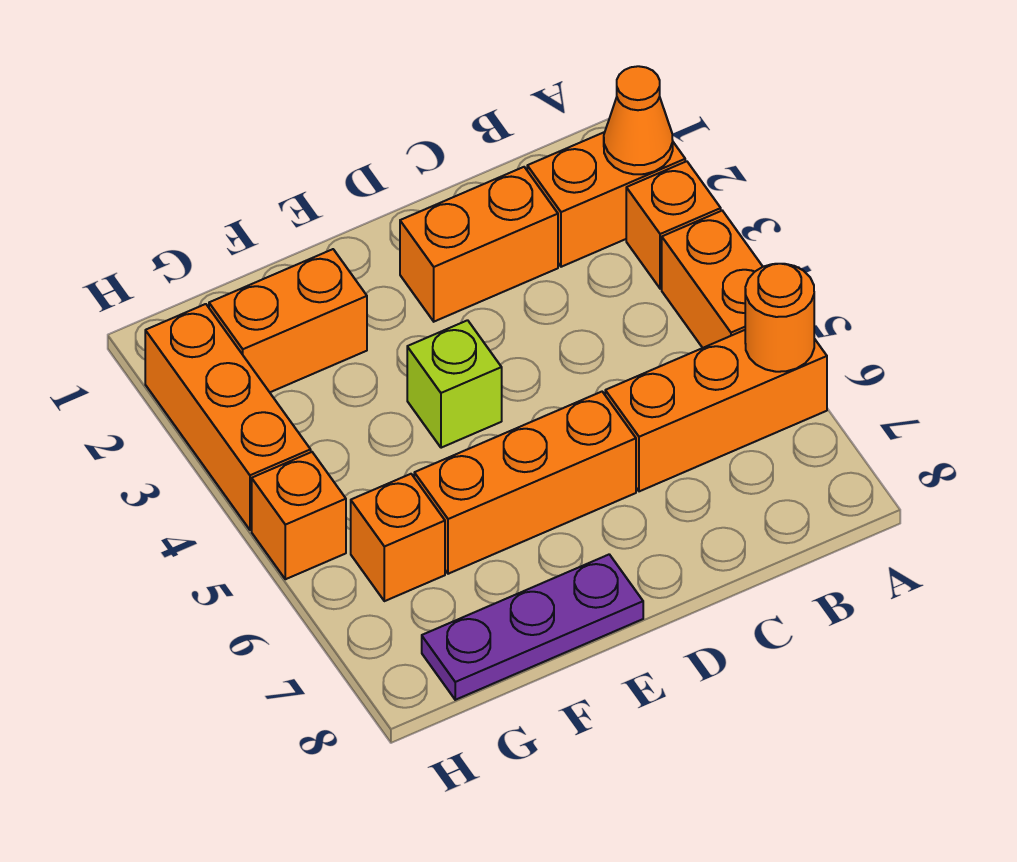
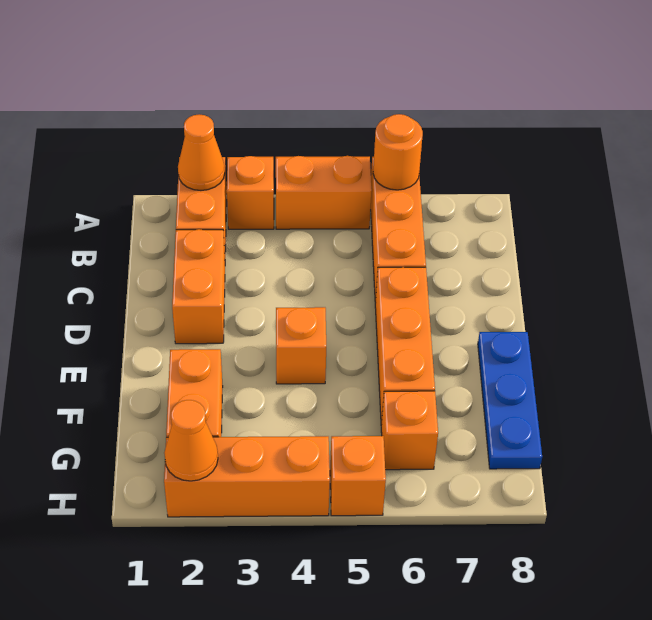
lime brick E4 level 1 -> orange brick E4 level 1
purple plate E8:G8 level 1 -> blue plate E8:G8 level 1
none -> orange cone H2 level 2

